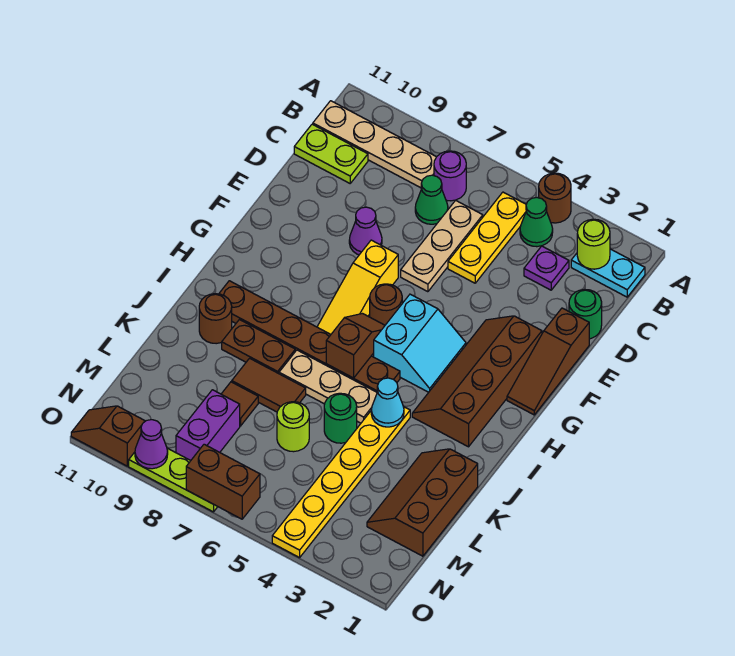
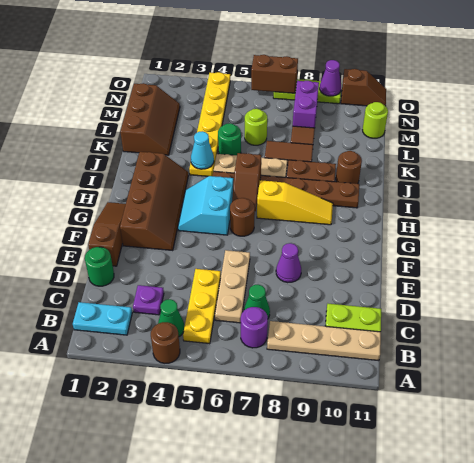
lime round brick B2 level 2 -> lime round brick M11 level 1
yellow slope F7:H7 level 1 top F -> yellow slope H7:H9 level 1 top 7

